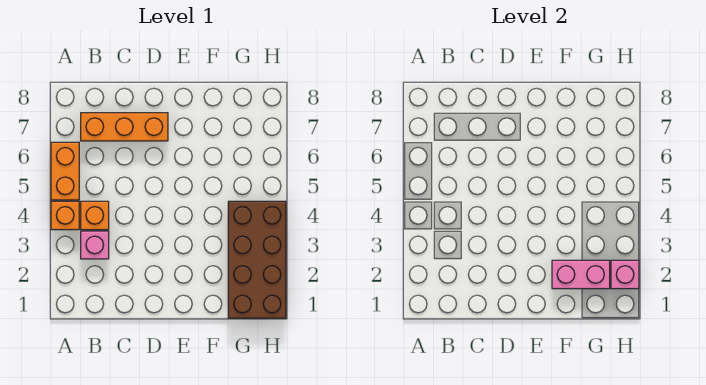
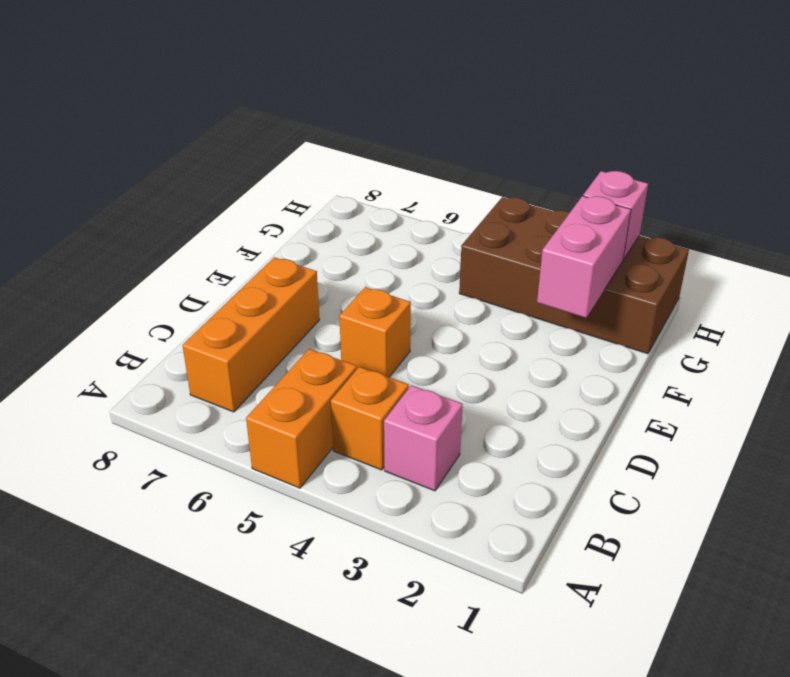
orange brick A4 level 1 -> orange brick D5 level 1
orange brick A5:A6 level 1 -> orange brick A5:B5 level 1

